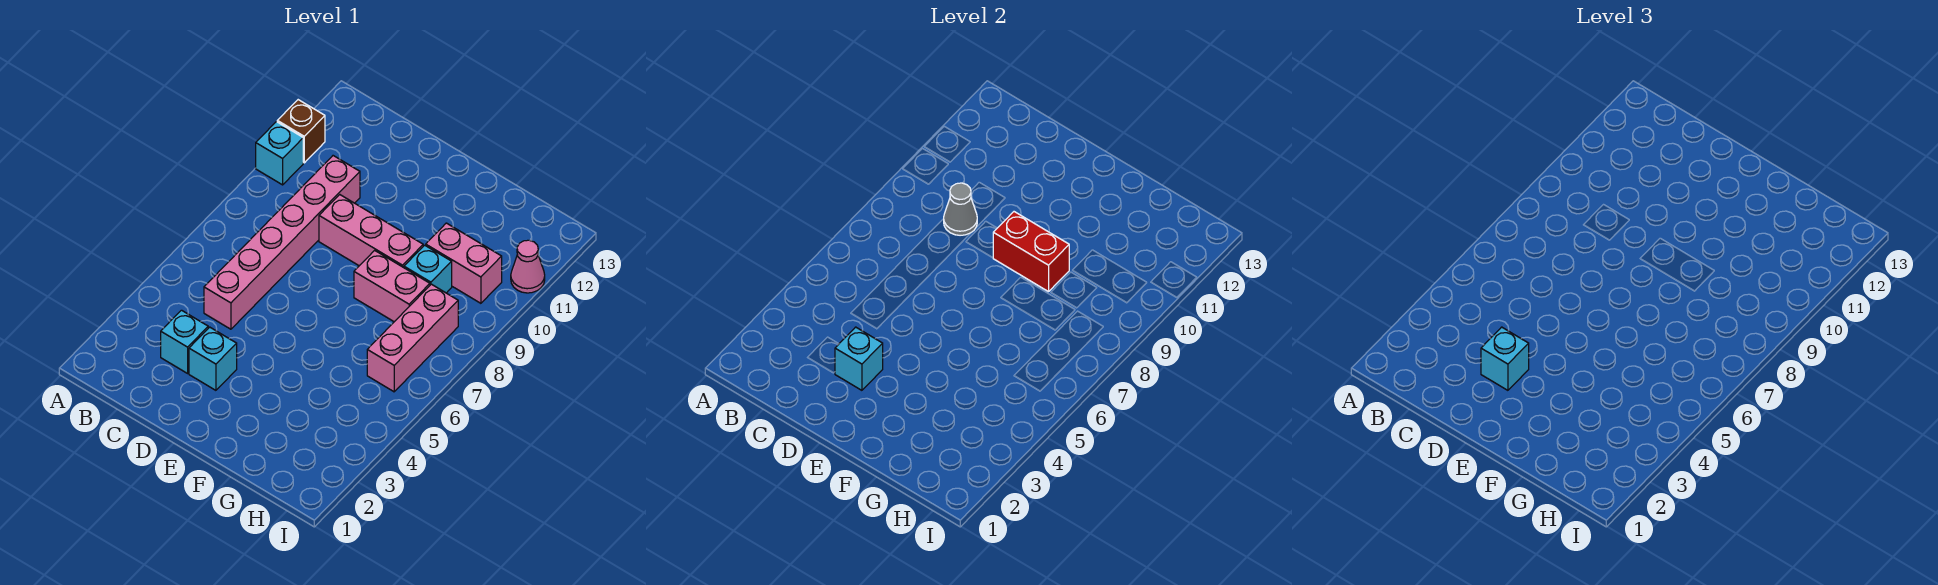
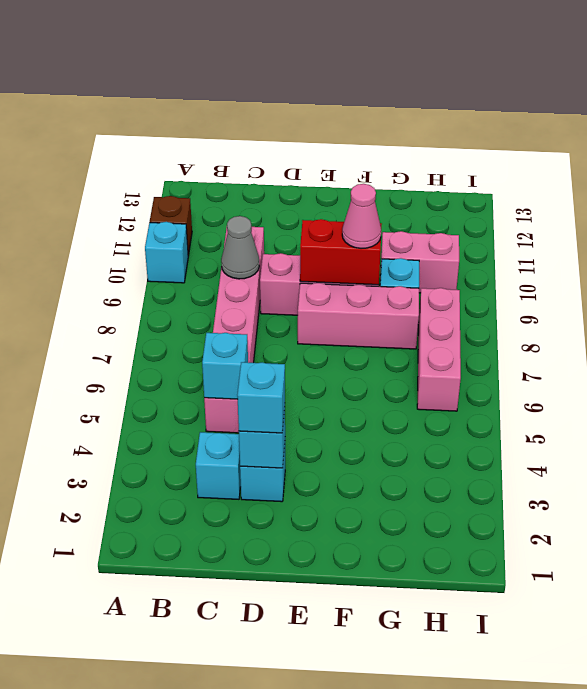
none -> cyan brick C5 level 2
pink brick F8:G8 level 1 -> pink brick E8:G8 level 1
pink cone I11 level 1 -> pink cone F9 level 3

